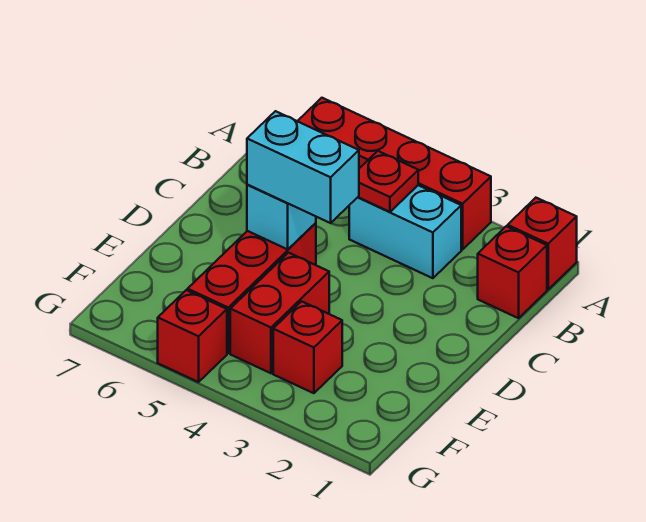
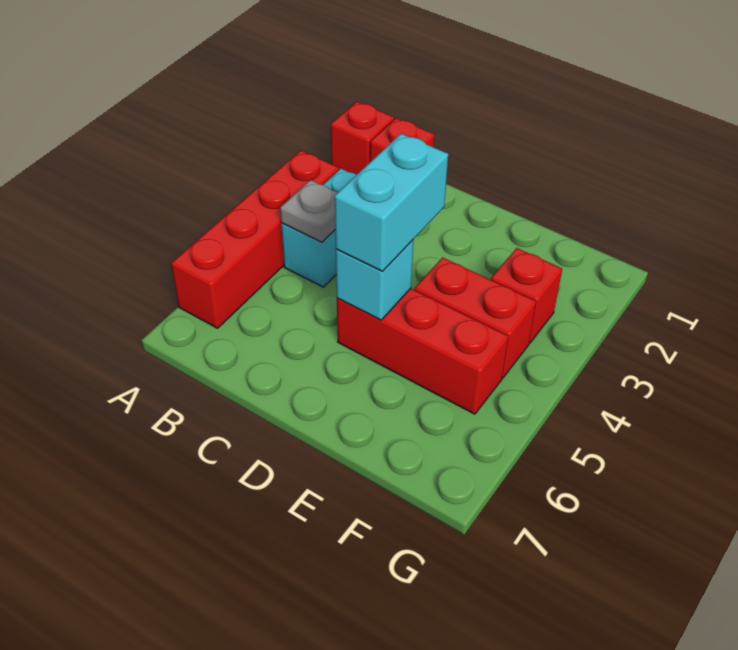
red plate B4 level 2 -> grey plate B4 level 2
red brick G5 level 1 -> none

